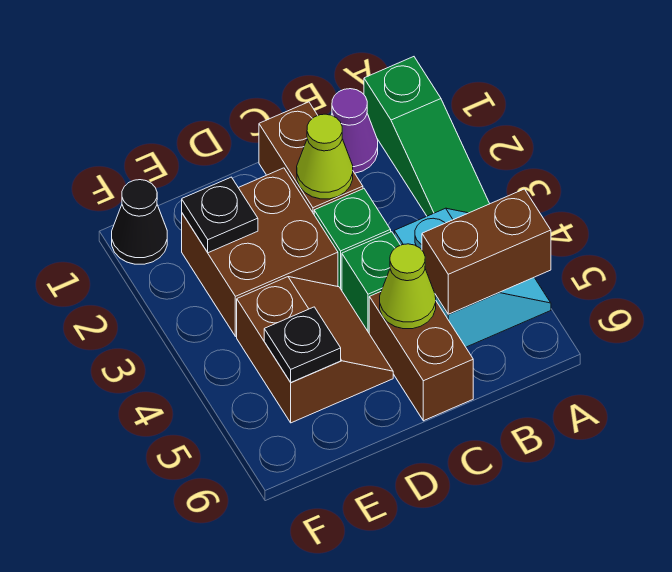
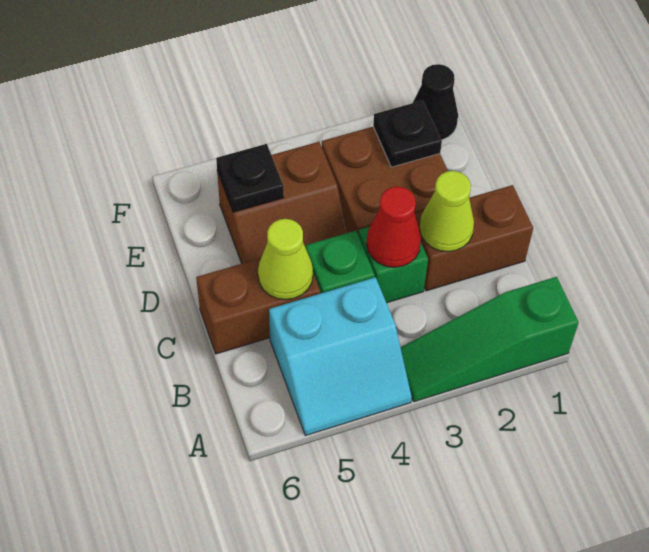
brown brick A5:B5 level 2 -> none
purple cone B1 level 1 -> none
none -> red cone C3 level 2

